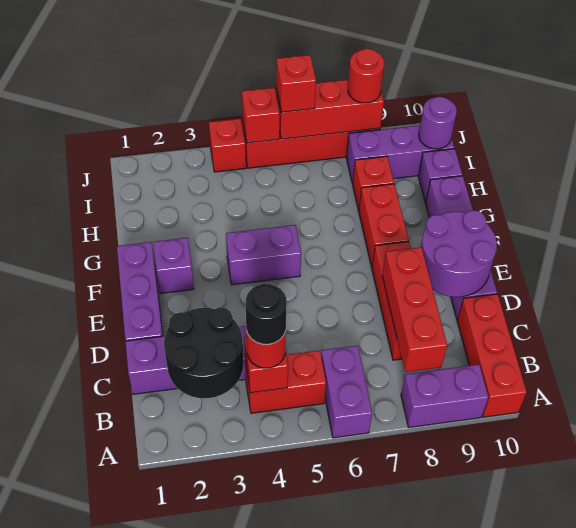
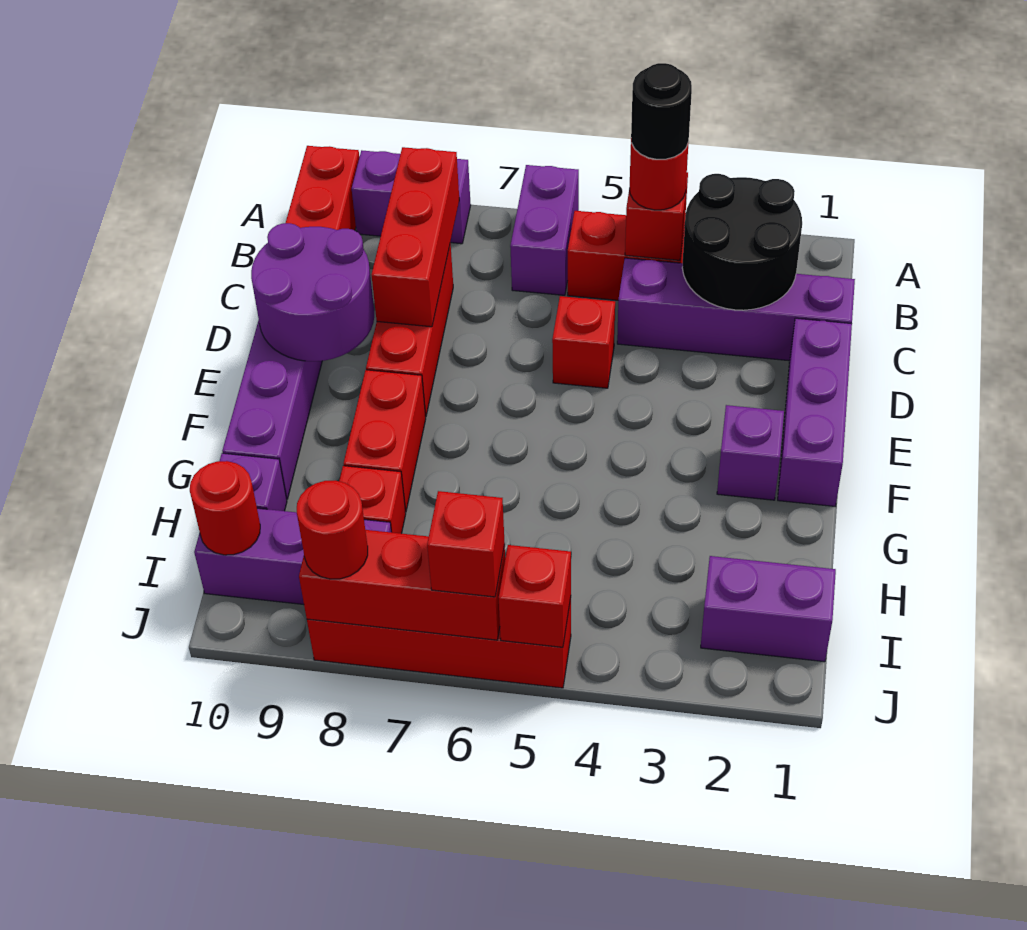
purple brick F4:F5 level 1 -> purple brick I1:I2 level 1
purple round brick I10 level 2 -> red round brick I10 level 2
red brick J4 level 1 -> red brick D5 level 1

